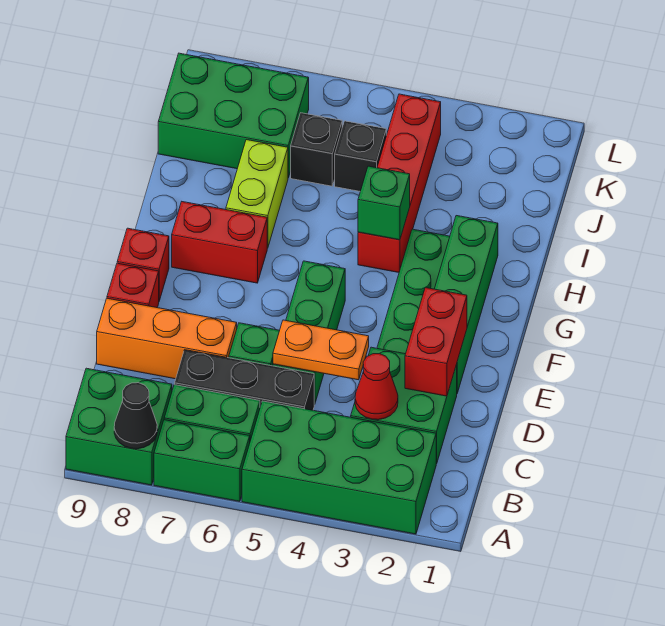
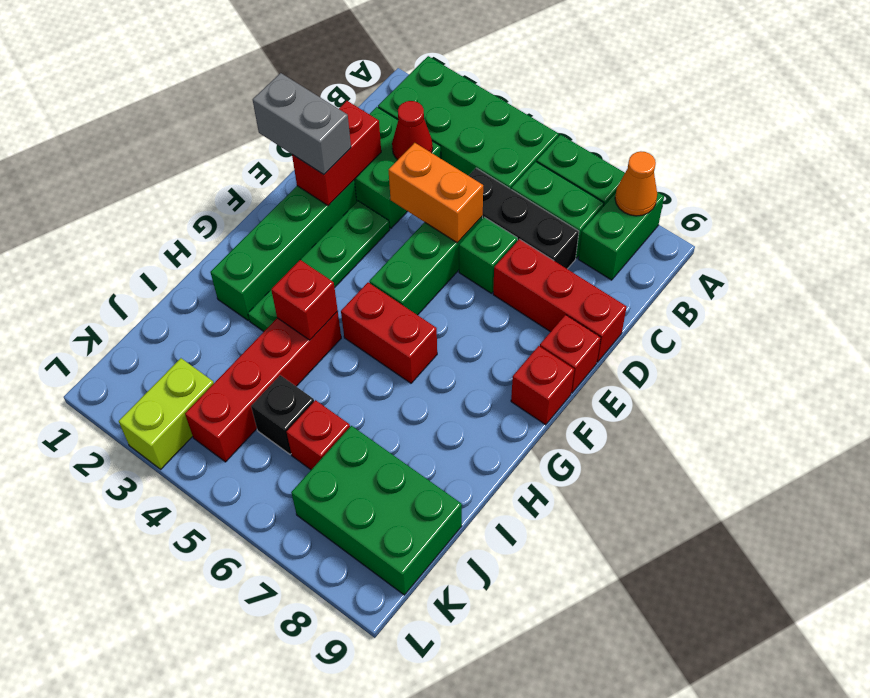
green brick A8:B9 level 1 -> green brick A8:B8 level 1
black cone A8 level 2 -> orange cone A8 level 2
orange plate D4:D5 level 2 -> orange brick D4:D5 level 2
orange brick D7:D9 level 1 -> red brick D7:D9 level 1
none -> grey brick E1:E2 level 3
red brick G7:G8 level 1 -> red brick G5:G6 level 1
green brick H4 level 2 -> red brick H4 level 2
lime brick H7:I7 level 1 -> lime brick K3:L3 level 1
black brick J6 level 1 -> red brick J6 level 1

